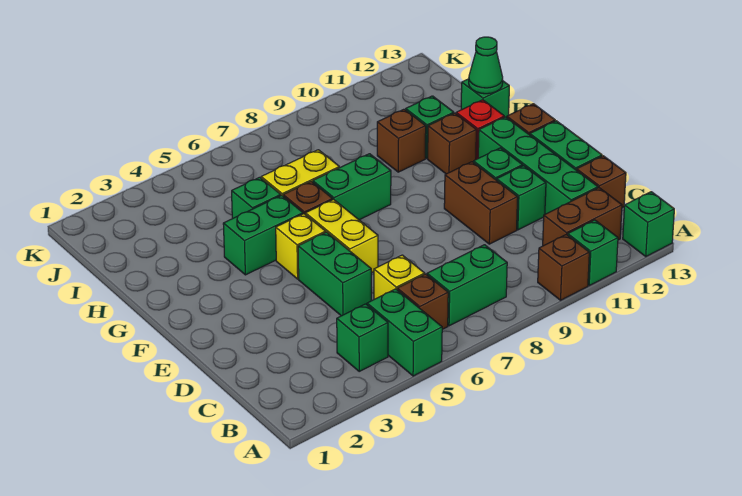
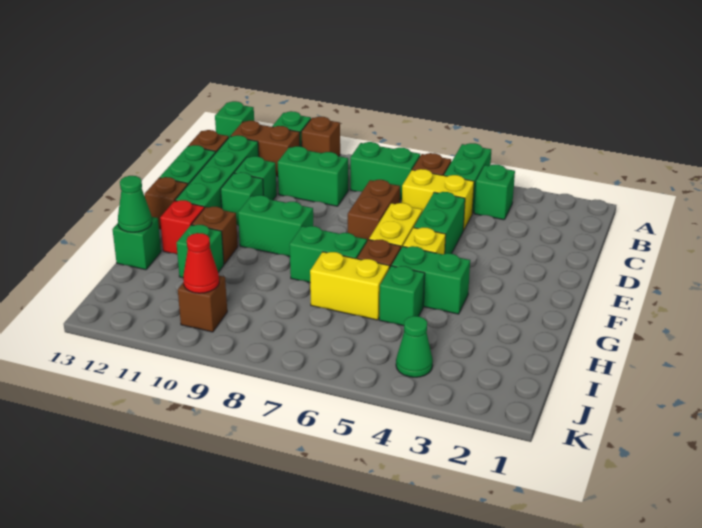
yellow brick C6 level 1 -> yellow brick C5:C6 level 1
none -> green brick C9:C10 level 1
brown brick D10:E10 level 1 -> brown brick D7:E7 level 1
none -> green brick F9:F10 level 1
brown brick H10 level 1 -> brown brick J10 level 1
none -> green cone J4 level 1
none -> red cone J10 level 2

